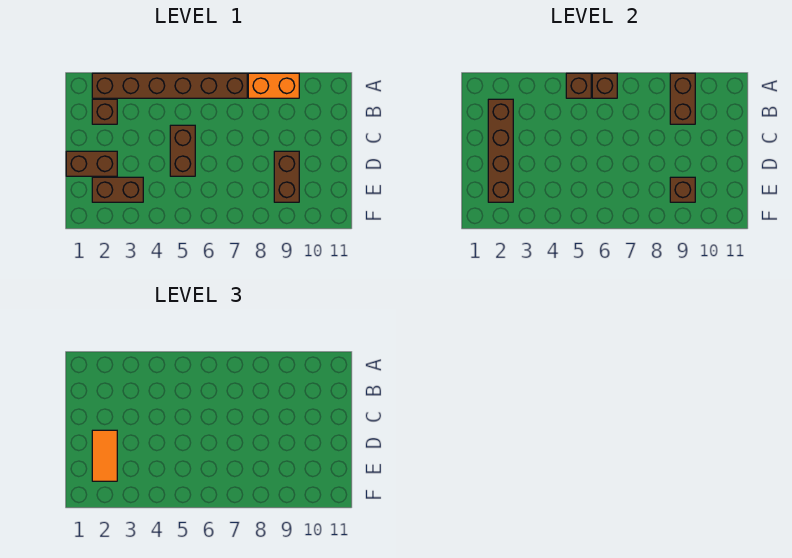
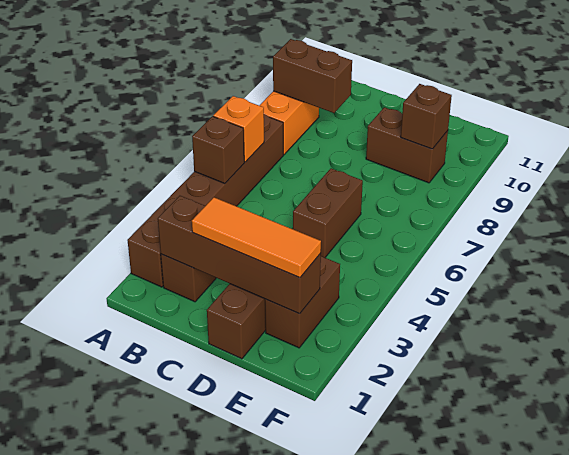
brown brick A6 level 2 -> orange brick A6 level 2
brown brick C5:D5 level 1 -> brown brick D5:D6 level 1
orange tile D2:E2 level 3 -> orange tile C2:E2 level 3

